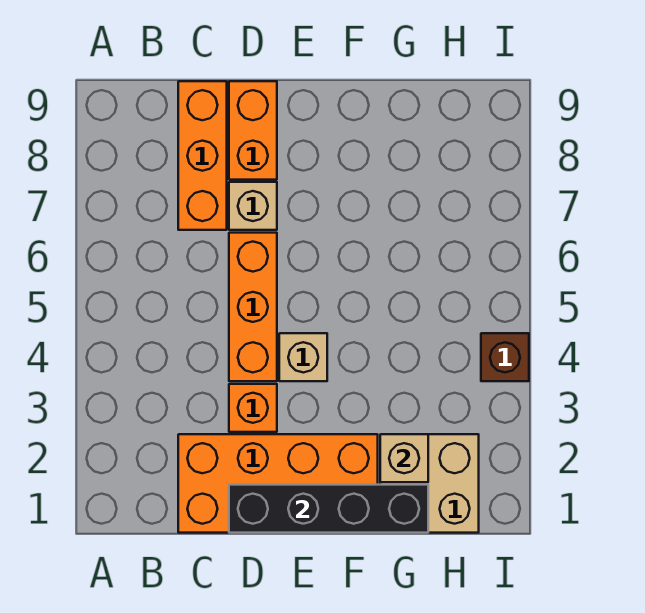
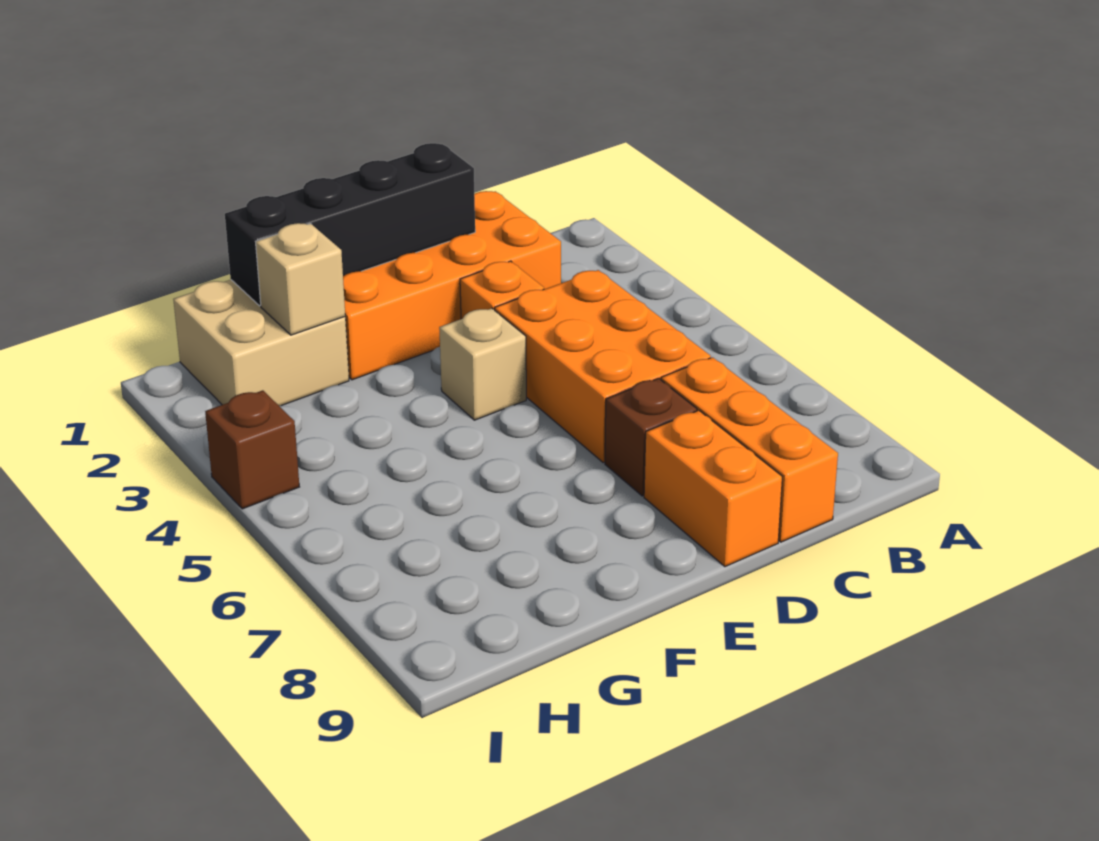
orange brick D4:D6 level 1 -> orange brick C4:D6 level 1
tan brick D7 level 1 -> brown brick D7 level 1

